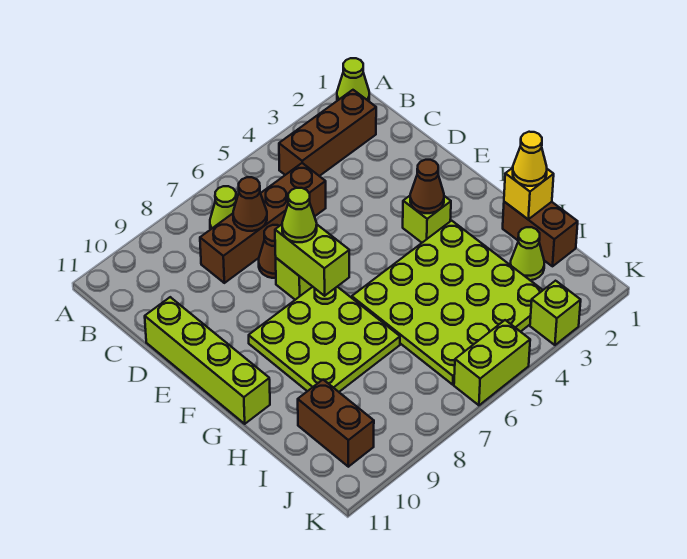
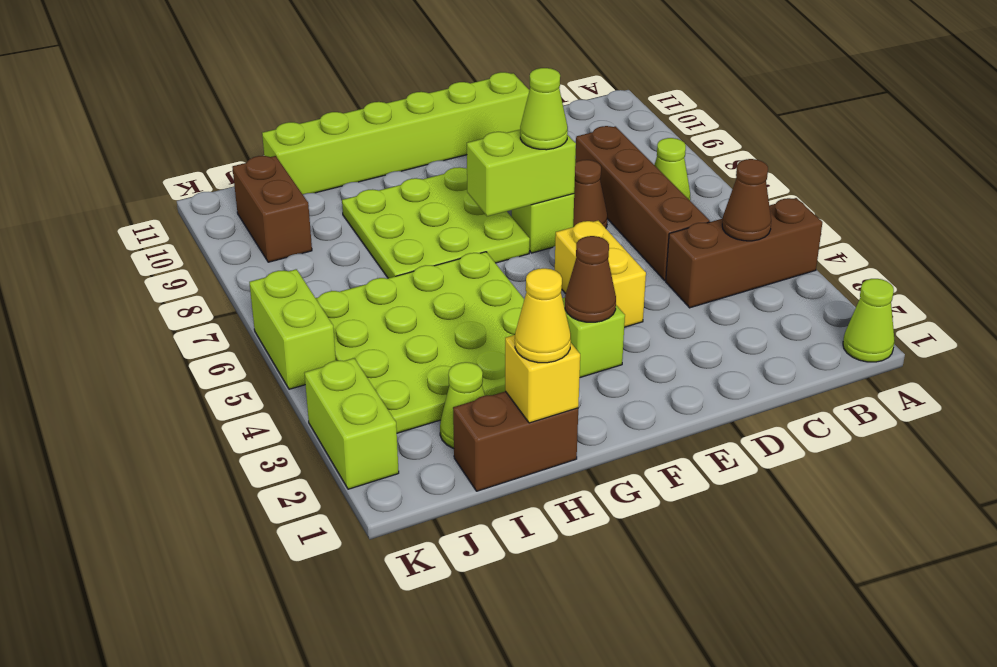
brown brick B2:B4 level 1 -> brown brick A4:C4 level 1
brown cone C7 level 2 -> brown cone B4 level 2
lime brick D11:G11 level 1 -> lime brick D11:I11 level 1
none -> yellow brick E4:E5 level 1
brown brick I10:J10 level 1 -> brown brick J9:J10 level 1
lime brick K3 level 1 -> lime brick K2:K3 level 1

